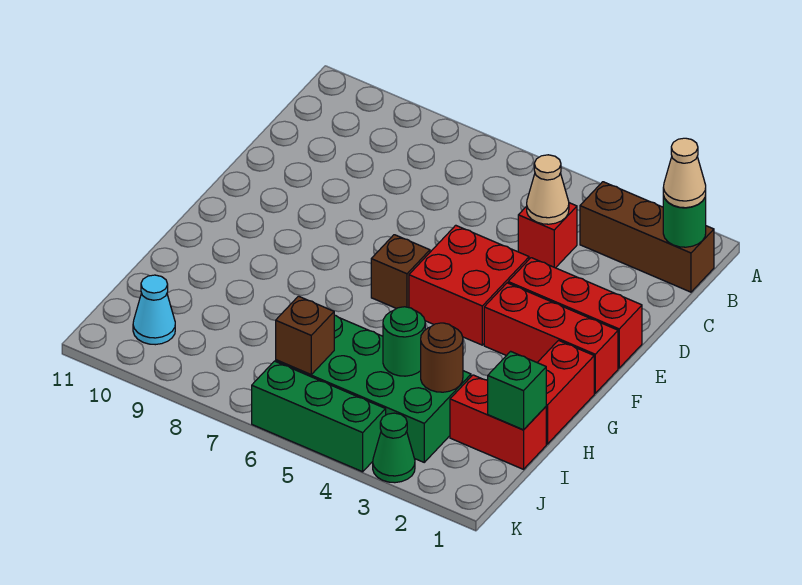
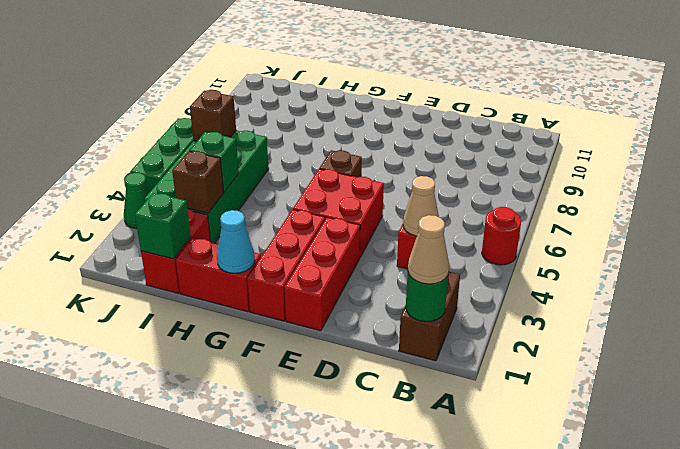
none -> red round brick A5 level 1
brown brick B1:B3 level 1 -> brown brick B1:B2 level 1
brown round brick I3 level 2 -> brown brick I3 level 2
green round brick I4 level 2 -> green brick I4 level 2
cyan cone J10 level 1 -> cyan cone G1 level 2

